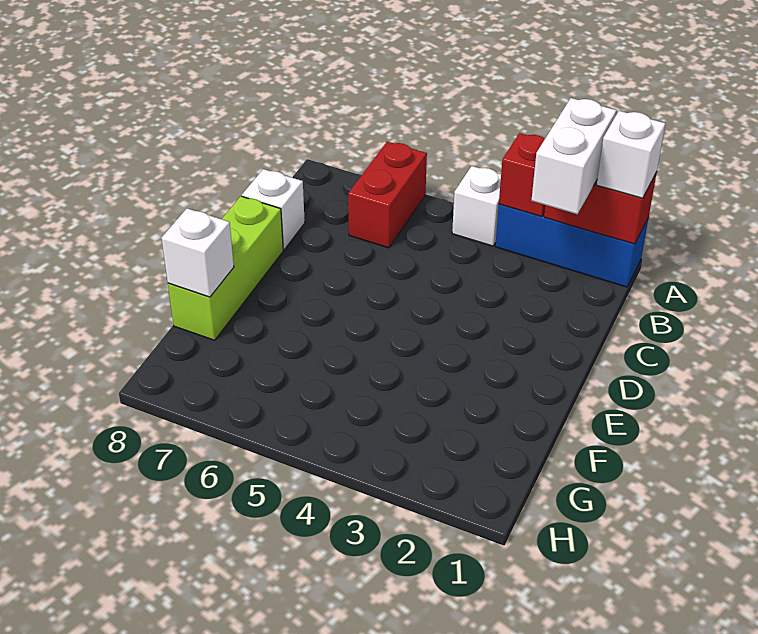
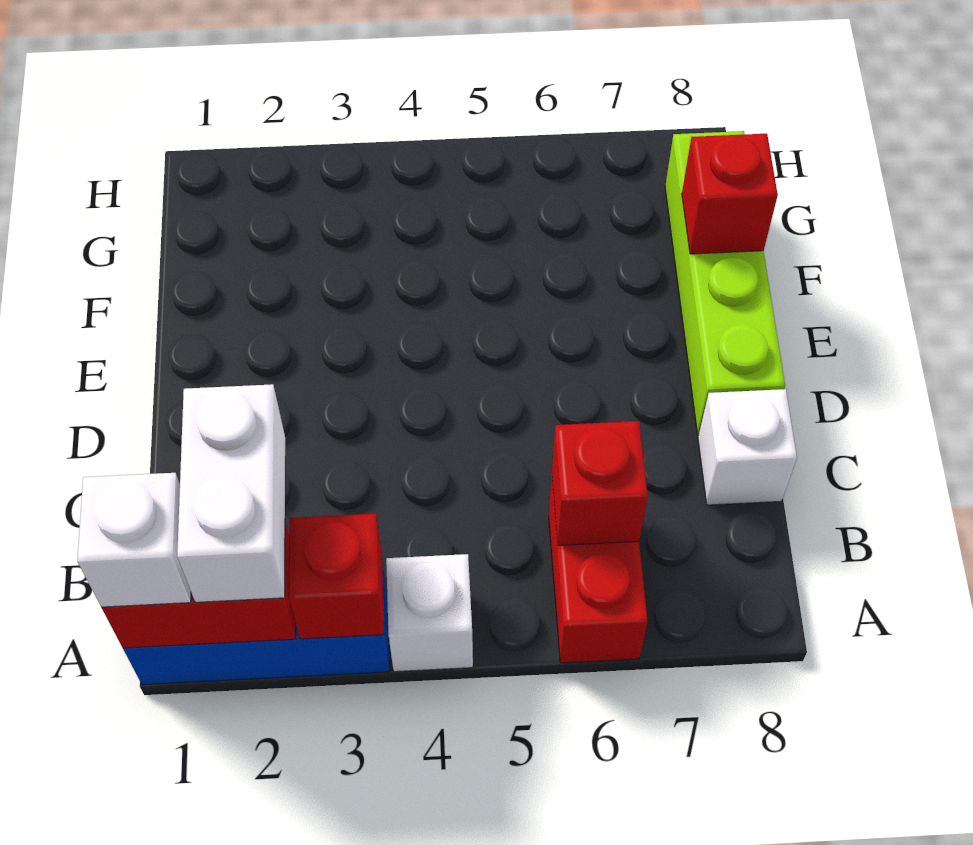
none -> red brick B6 level 2
lime brick D8:F8 level 1 -> lime brick D8:G8 level 1
white brick F8 level 2 -> red brick F8 level 2

